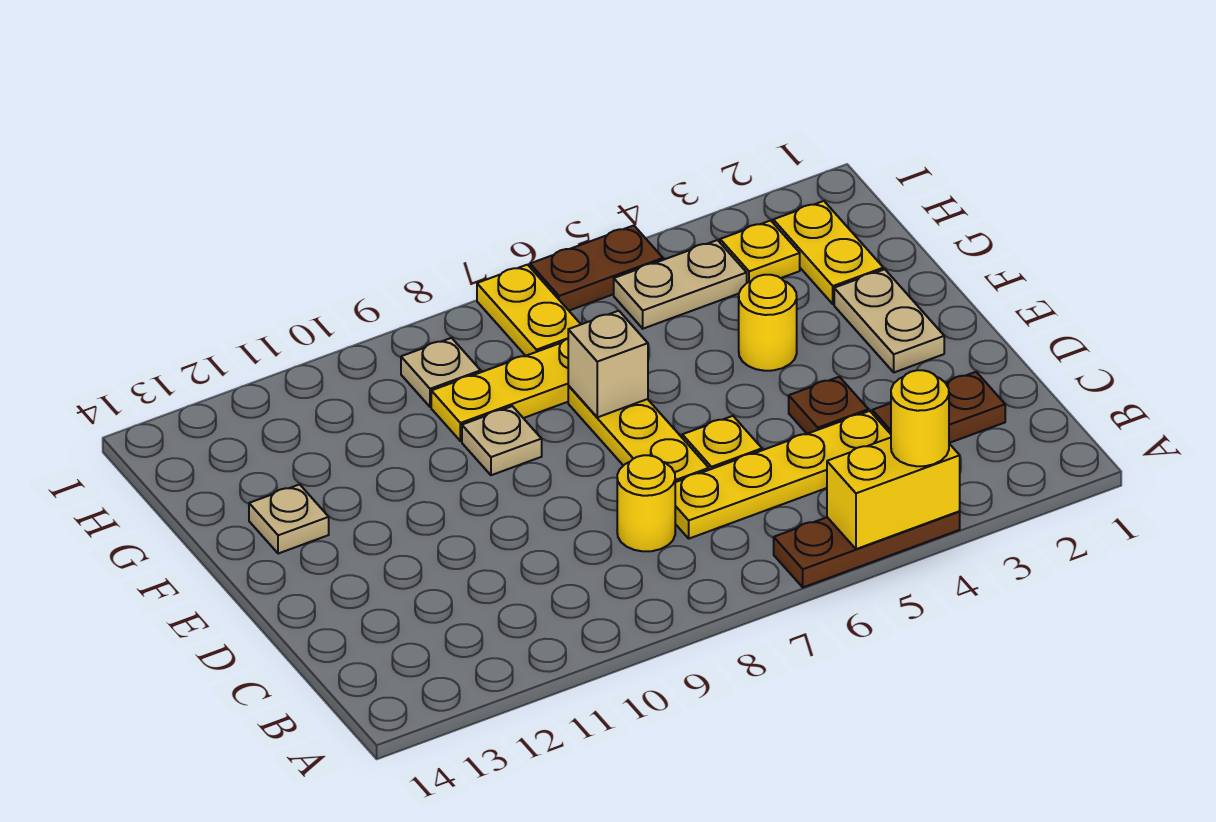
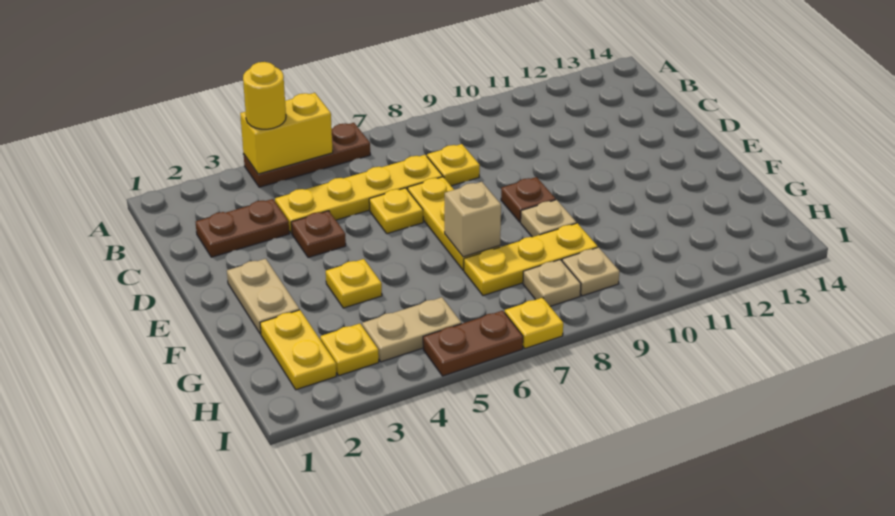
yellow round brick C8 level 1 -> yellow plate C8 level 1
none -> brown plate E9 level 1
yellow round brick F4 level 1 -> yellow plate F4 level 1
tan plate F13 level 1 -> tan plate H8 level 1
yellow plate H7:I7 level 1 -> yellow plate I7 level 1

